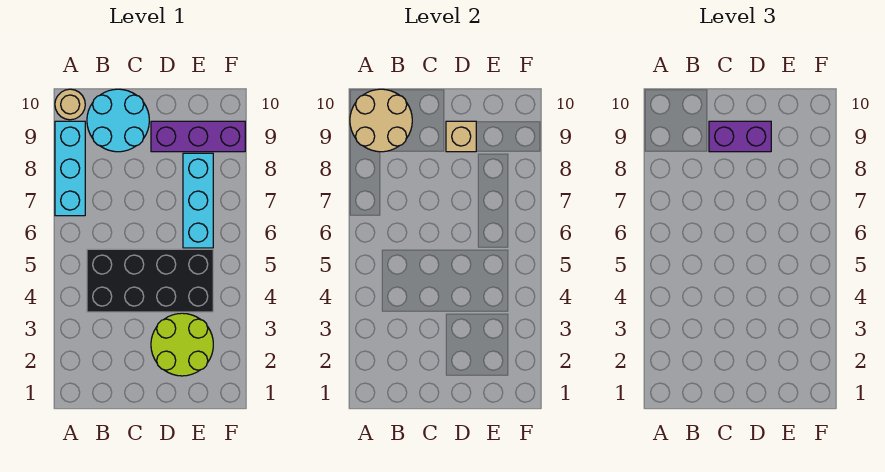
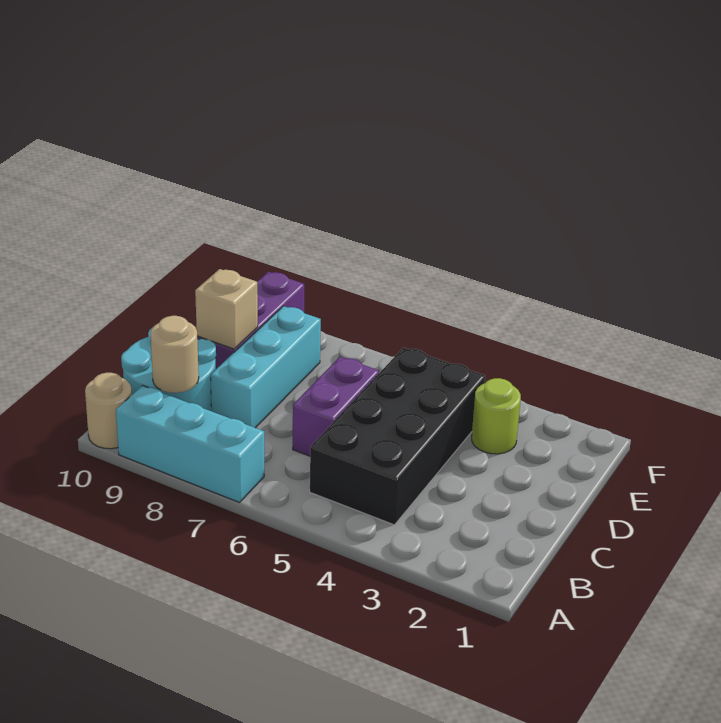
tan round brick A9:B10 level 2 -> tan round brick B9 level 2
purple brick C9:D9 level 3 -> purple brick C6:D6 level 1
lime round brick D2:E3 level 1 -> lime round brick E3 level 1
cyan brick E6:E8 level 1 -> cyan brick C8:E8 level 1

